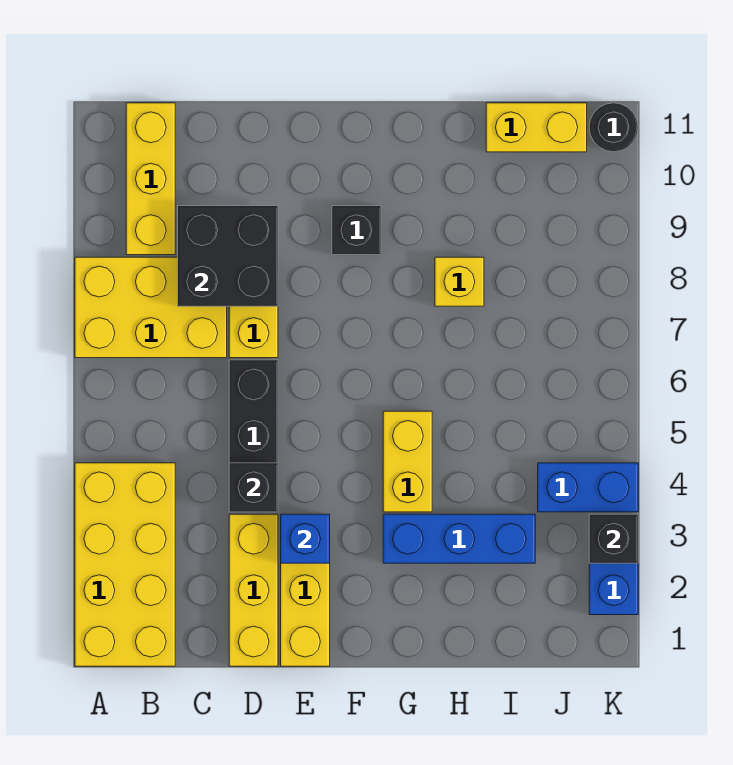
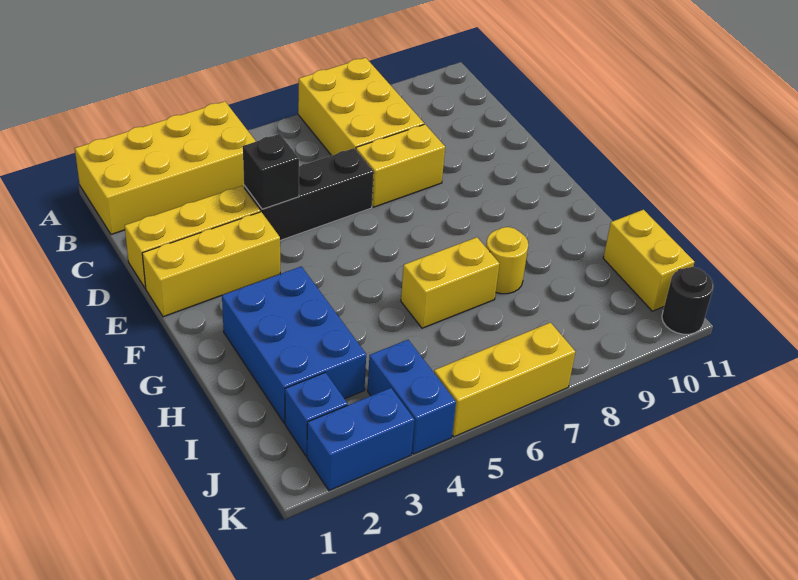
yellow brick B9:B11 level 1 -> yellow brick K5:K7 level 1
black brick C8:D9 level 2 -> none
blue brick E3 level 2 -> blue brick J2 level 1
black brick F9 level 1 -> none
blue brick G3:I3 level 1 -> blue brick G2:I3 level 1
yellow brick G4:G5 level 1 -> yellow brick H6:H7 level 1
yellow brick H8 level 1 -> yellow round brick H8 level 1
black brick K3 level 2 -> none

